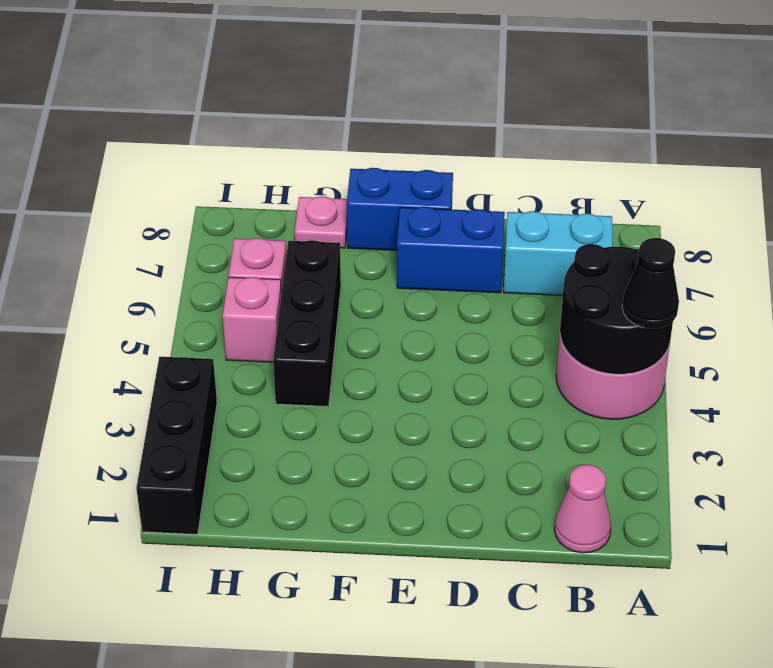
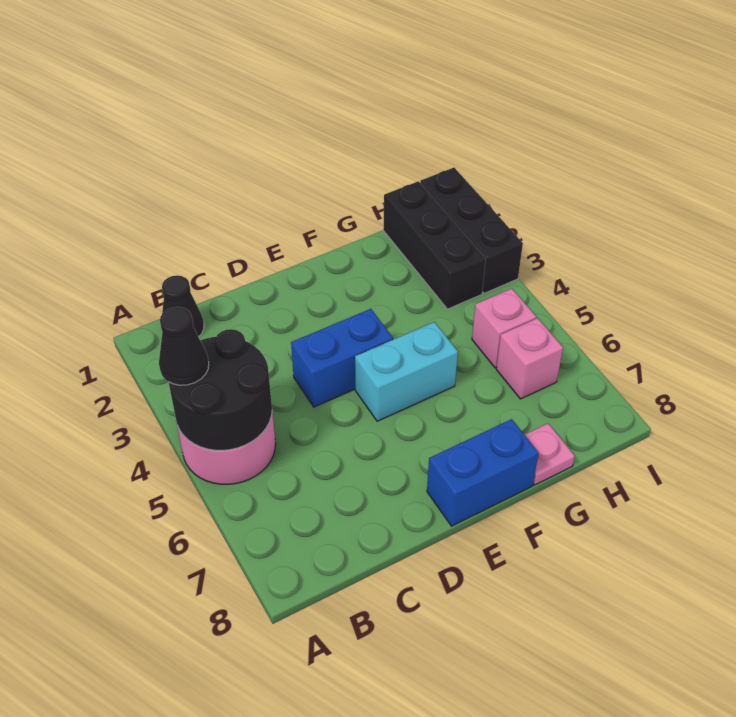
pink cone B1 level 1 -> black cone B1 level 1
cyan brick B7:C7 level 1 -> cyan brick E5:F5 level 1
blue brick D7:E7 level 1 -> blue brick D4:E4 level 1
black brick G4:G6 level 1 -> black brick H1:H3 level 1

